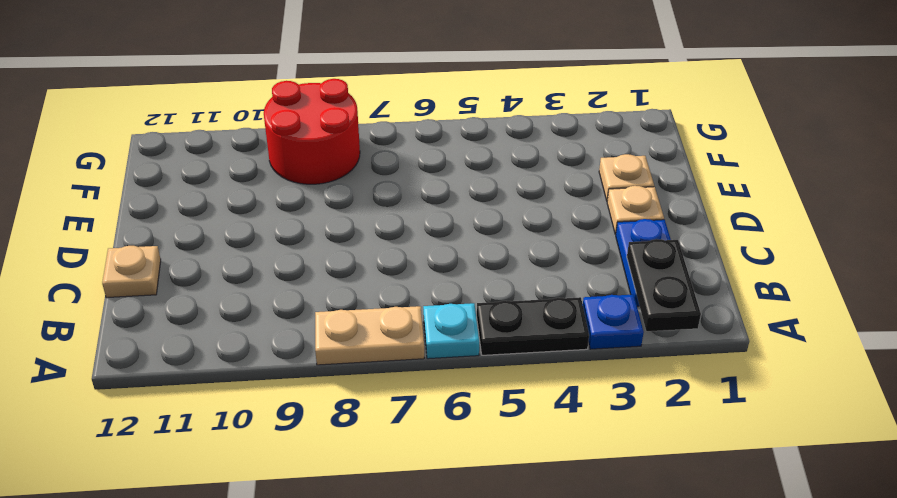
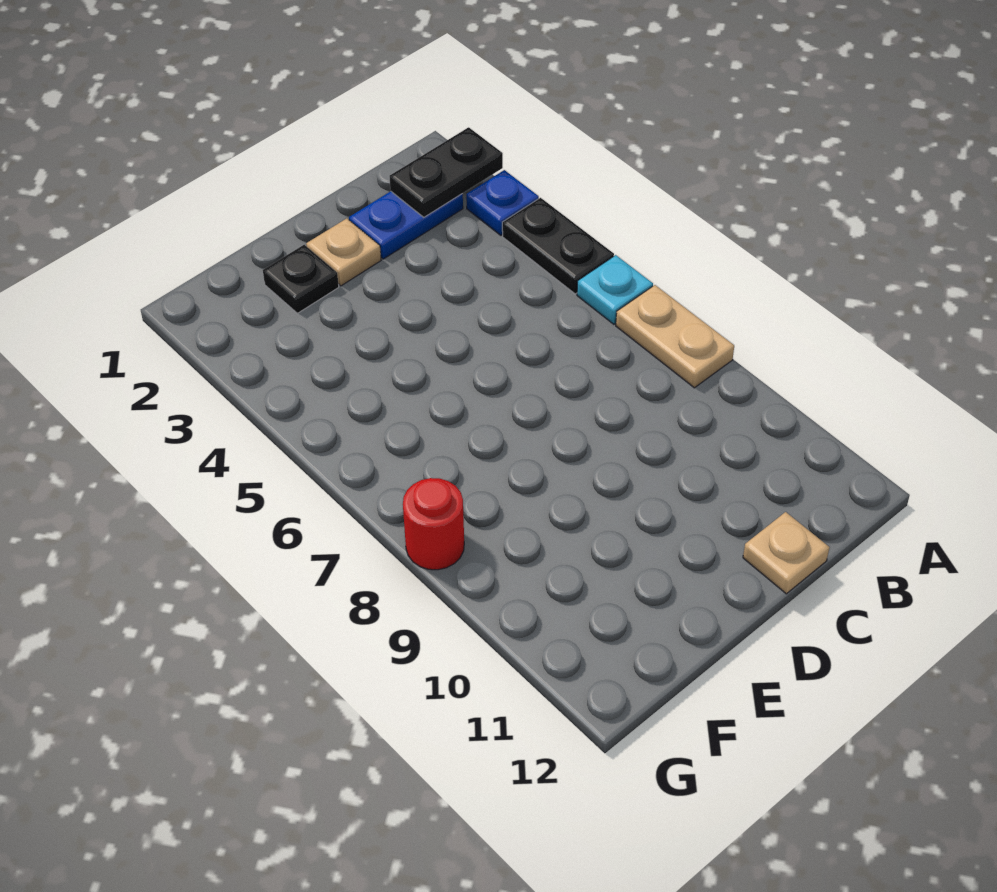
tan plate E2 level 1 -> black plate E2 level 1
red round brick F8:G9 level 1 -> red round brick G8 level 1

